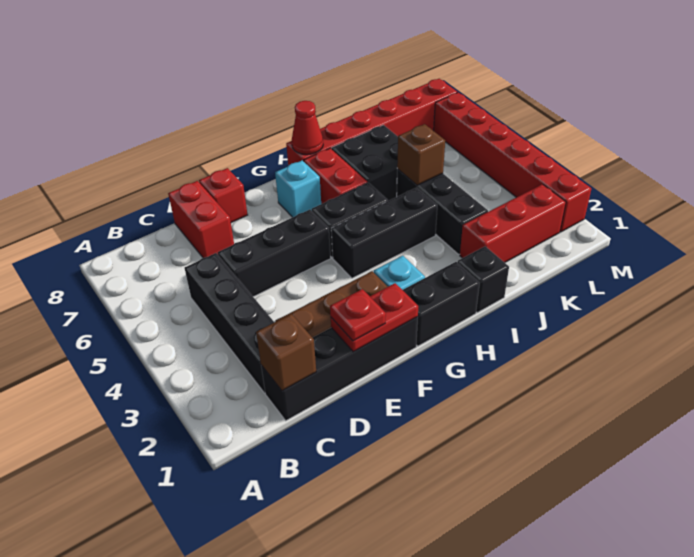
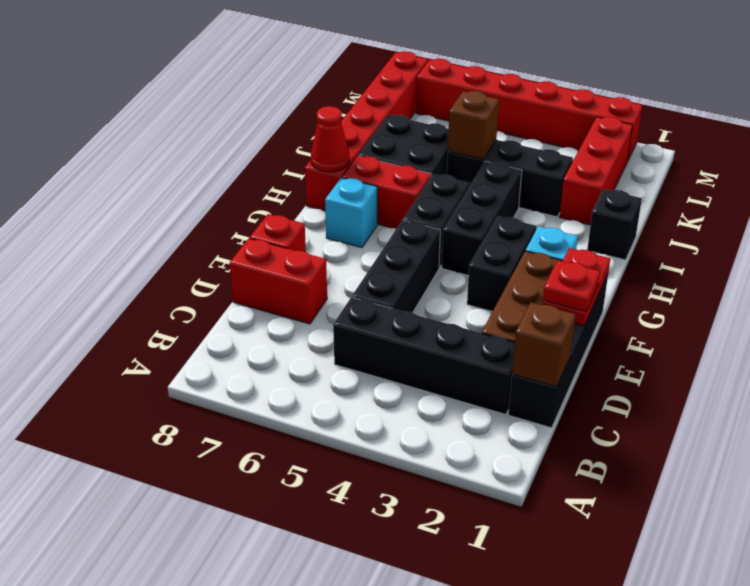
black brick G1:H1 level 1 -> black brick F3:G3 level 1

